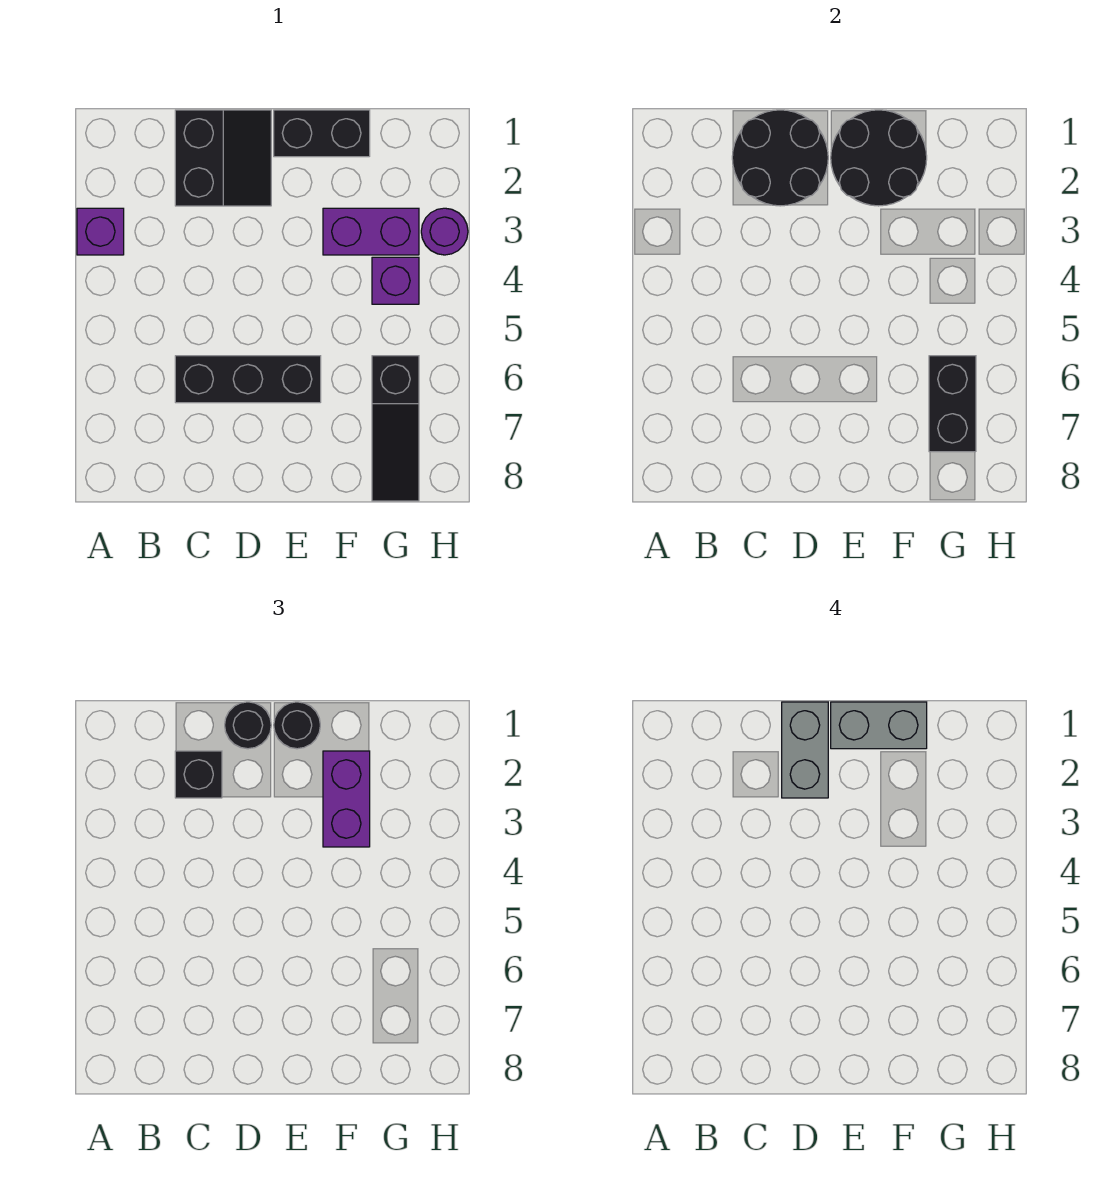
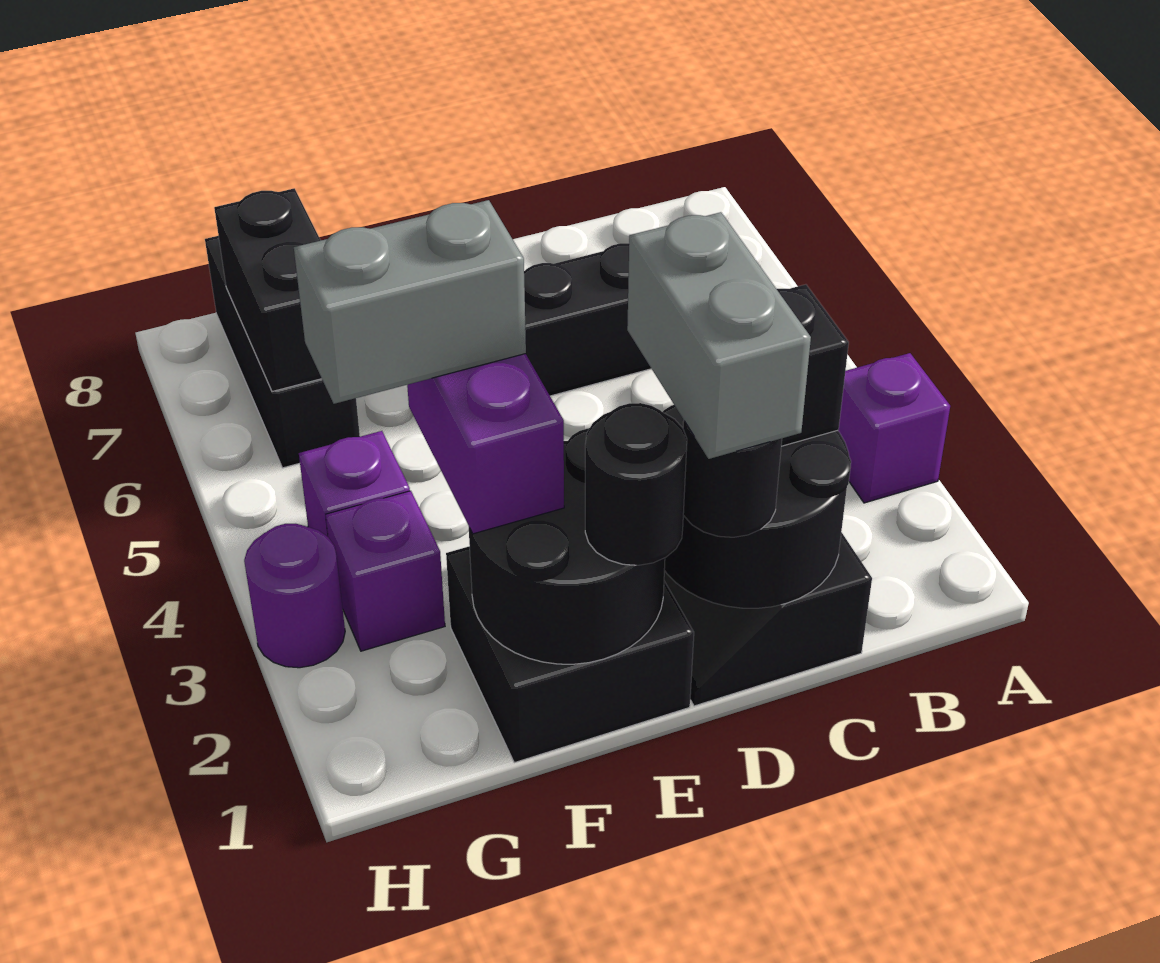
black brick E1:F1 level 1 -> black brick E1:F2 level 1
grey brick E1:F1 level 4 -> grey brick F3:G3 level 4
purple brick F3:G3 level 1 -> purple brick G3 level 1
black slope G6:G8 level 1 top 6 -> black brick G6:G8 level 1

